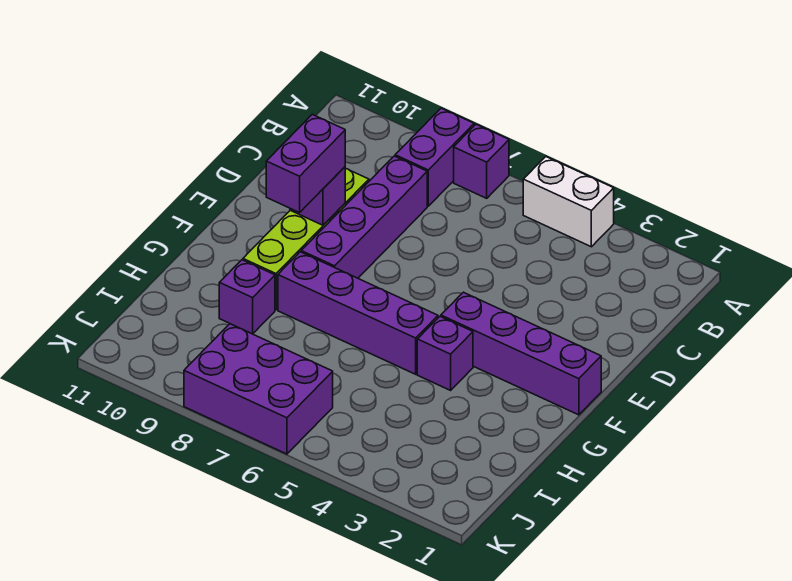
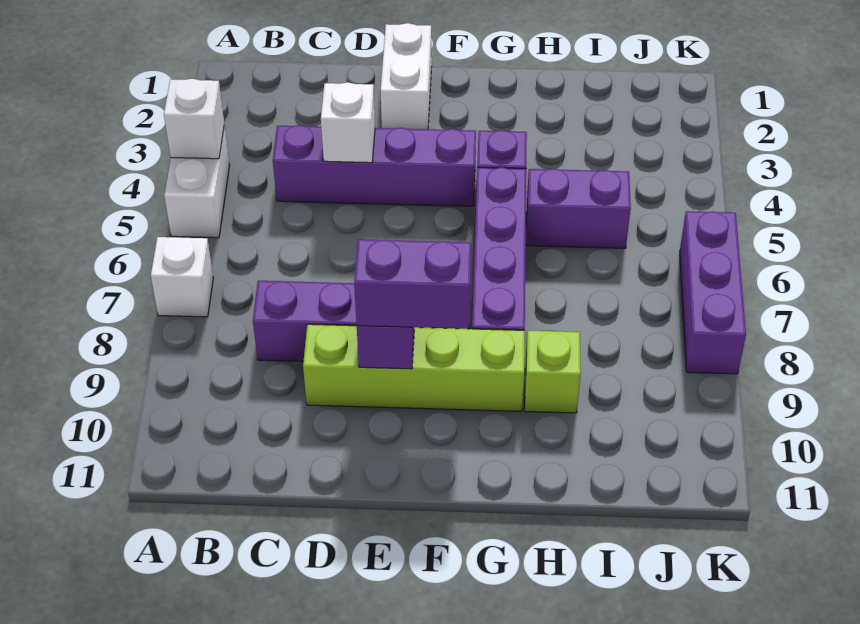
none -> white brick A4 level 2
purple brick A7 level 1 -> white brick A7 level 1
purple brick A8:B8 level 1 -> purple brick H5:I5 level 1
none -> white brick D4 level 2
none -> white brick E1:E2 level 1
purple brick F1:F4 level 1 -> purple brick C4:F4 level 1
purple brick H9 level 1 -> lime brick H9 level 1
purple brick J6:K8 level 1 -> purple brick K6:K8 level 1

